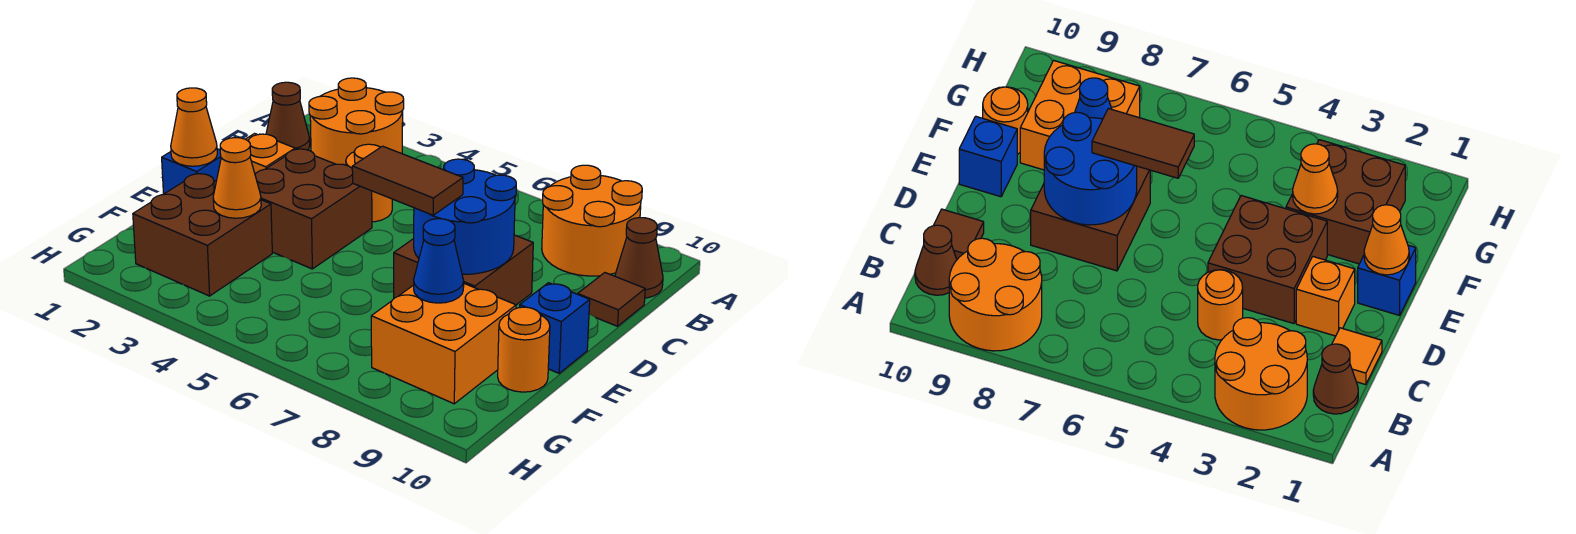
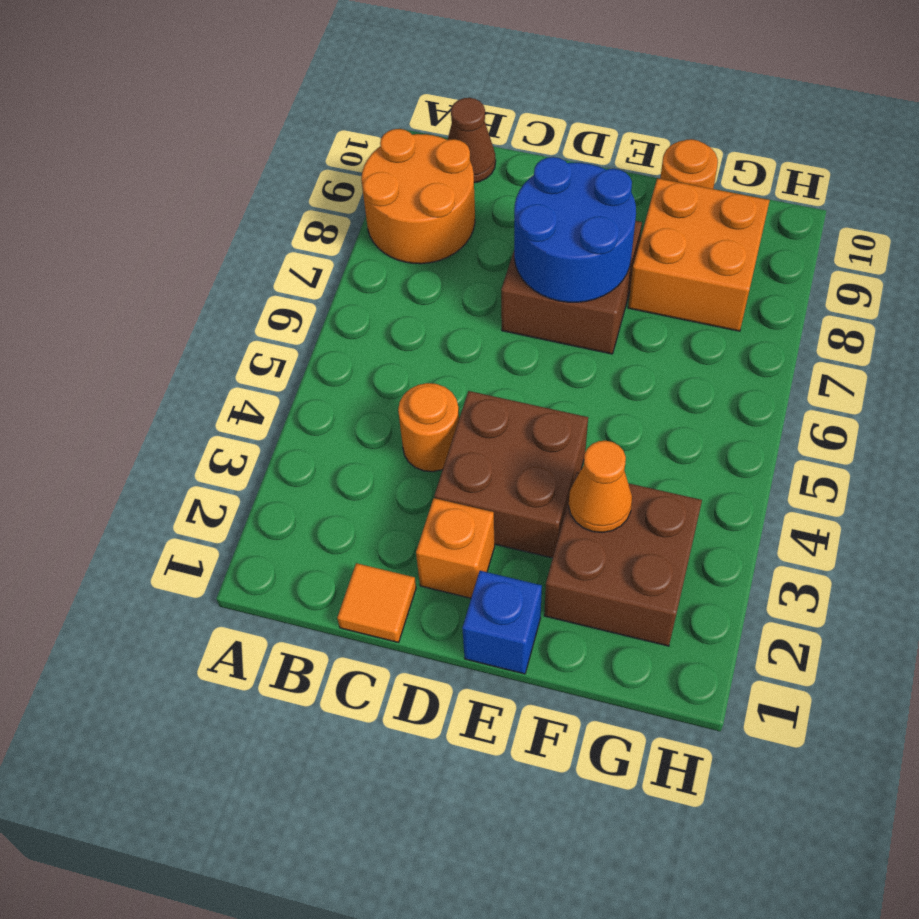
orange round brick A2:B3 level 1 -> none
brown cone B1 level 1 -> none
brown tile C10 level 1 -> none
orange cone E1 level 2 -> none
brown tile E6:E7 level 3 -> none
blue brick E10 level 1 -> none
blue cone F8 level 2 -> none

